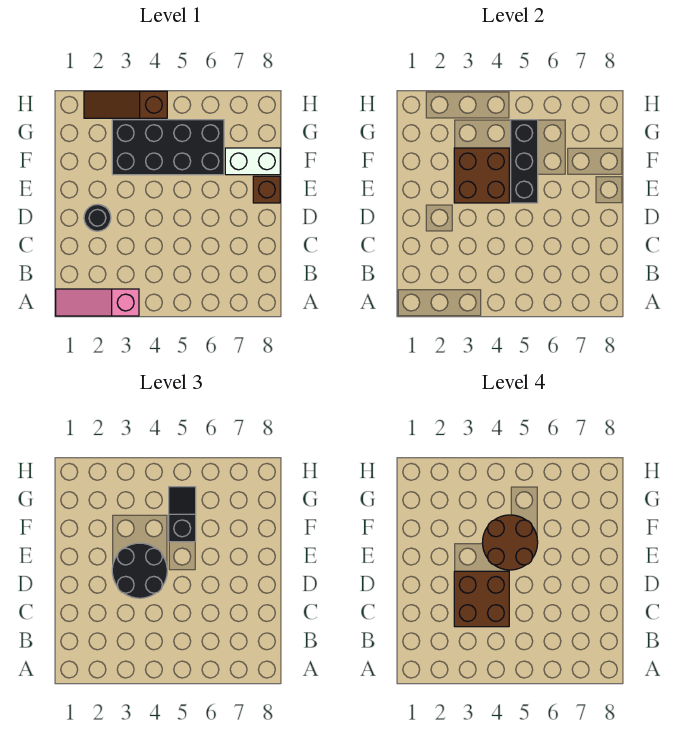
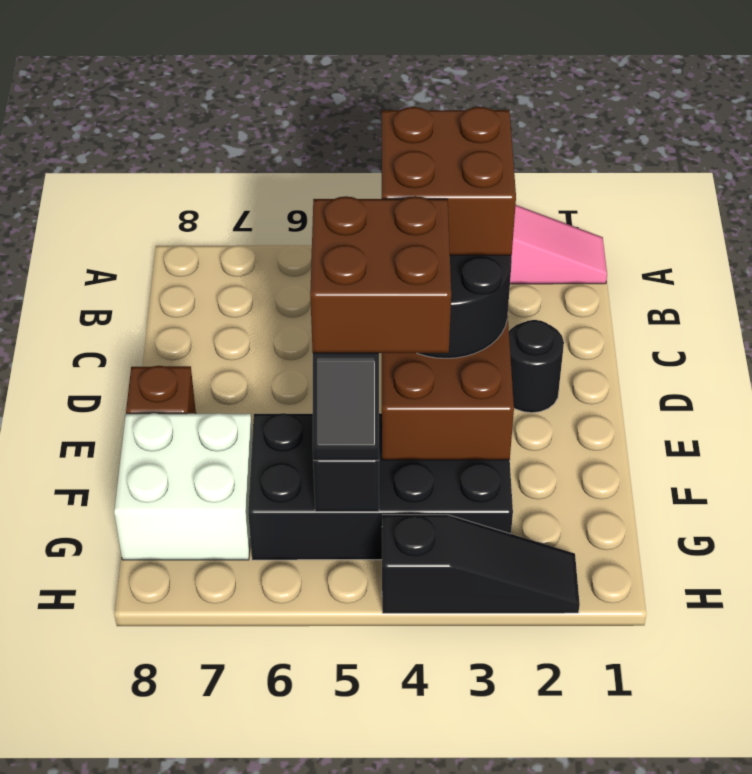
brown round brick E4:F5 level 4 -> brown brick E4:F5 level 4
white brick F7:F8 level 1 -> white brick F7:G8 level 1
brown slope H2:H4 level 1 top 4 -> black slope H2:H4 level 1 top 4

